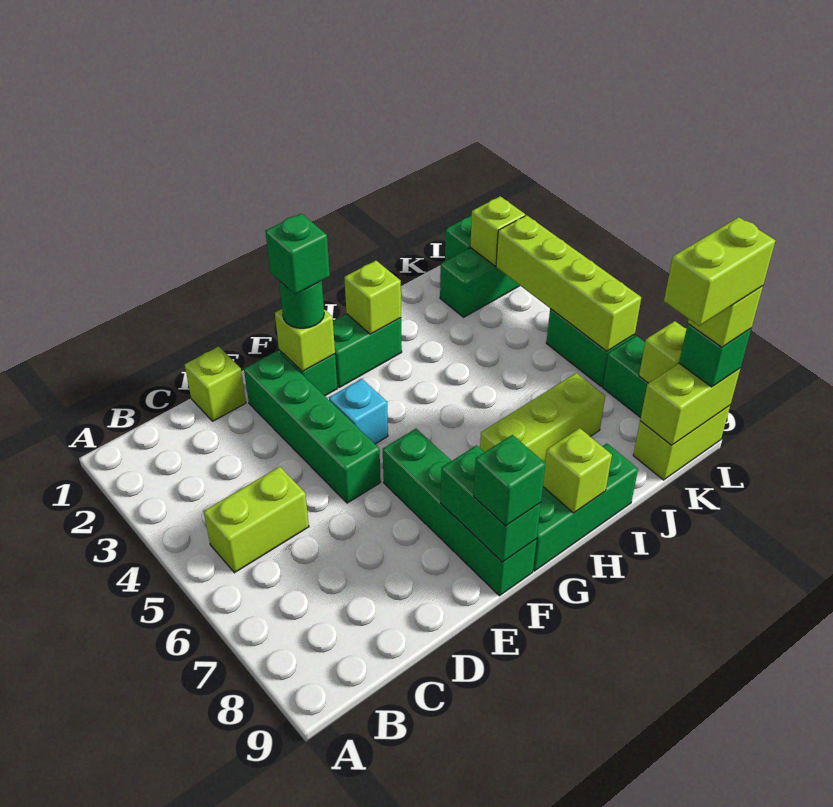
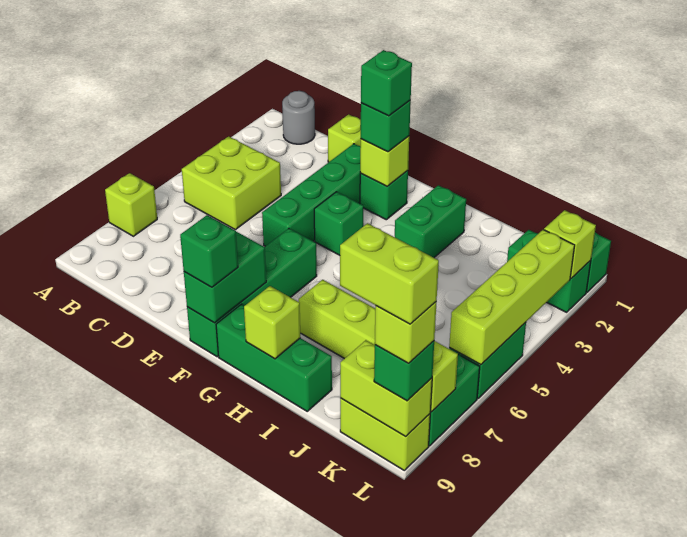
none -> grey round brick B1 level 1
lime brick B5:C5 level 1 -> lime brick B4:C5 level 1
green round brick F2 level 3 -> green brick F2 level 3
cyan brick F4 level 1 -> green brick F4 level 1
green brick G2:H2 level 1 -> green brick H2:H3 level 1
lime brick H2 level 2 -> lime brick A7 level 1

